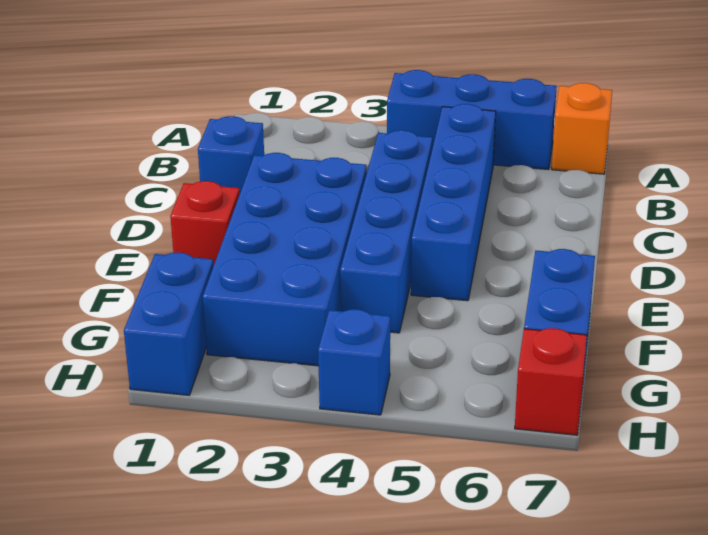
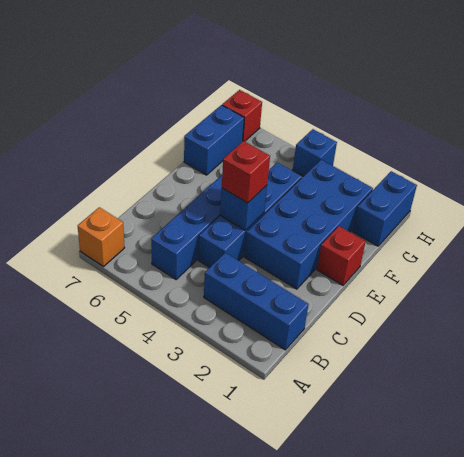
blue brick A4:A6 level 1 -> blue brick B1:B3 level 1
blue brick C1 level 1 -> blue brick D4 level 2
none -> red brick D4 level 3

